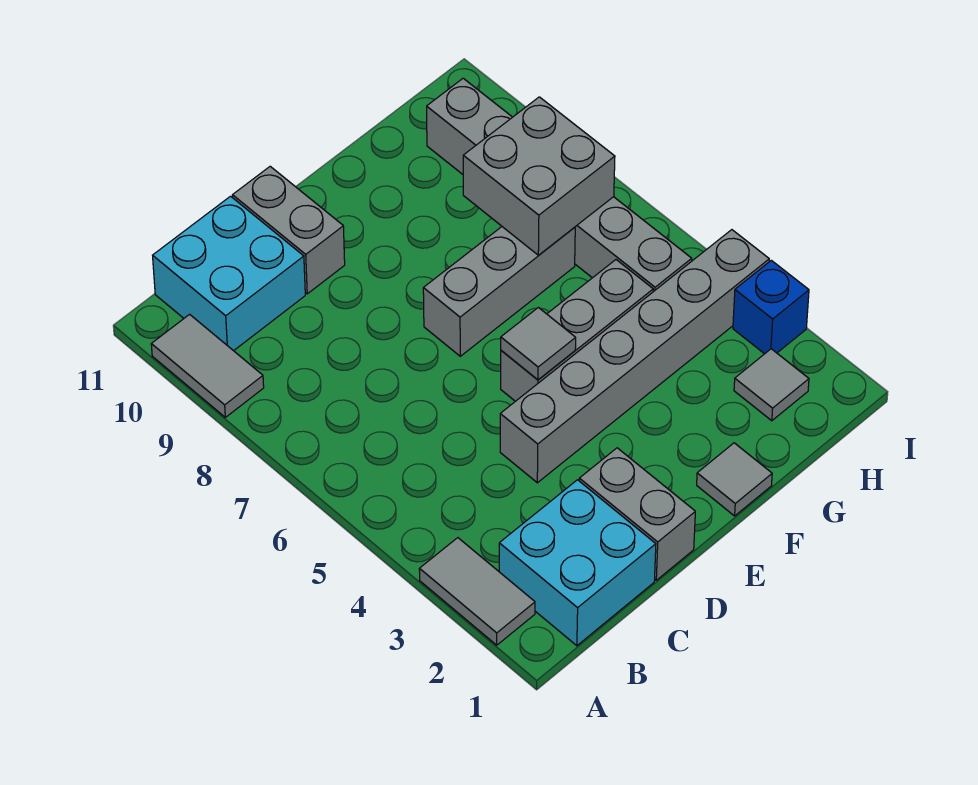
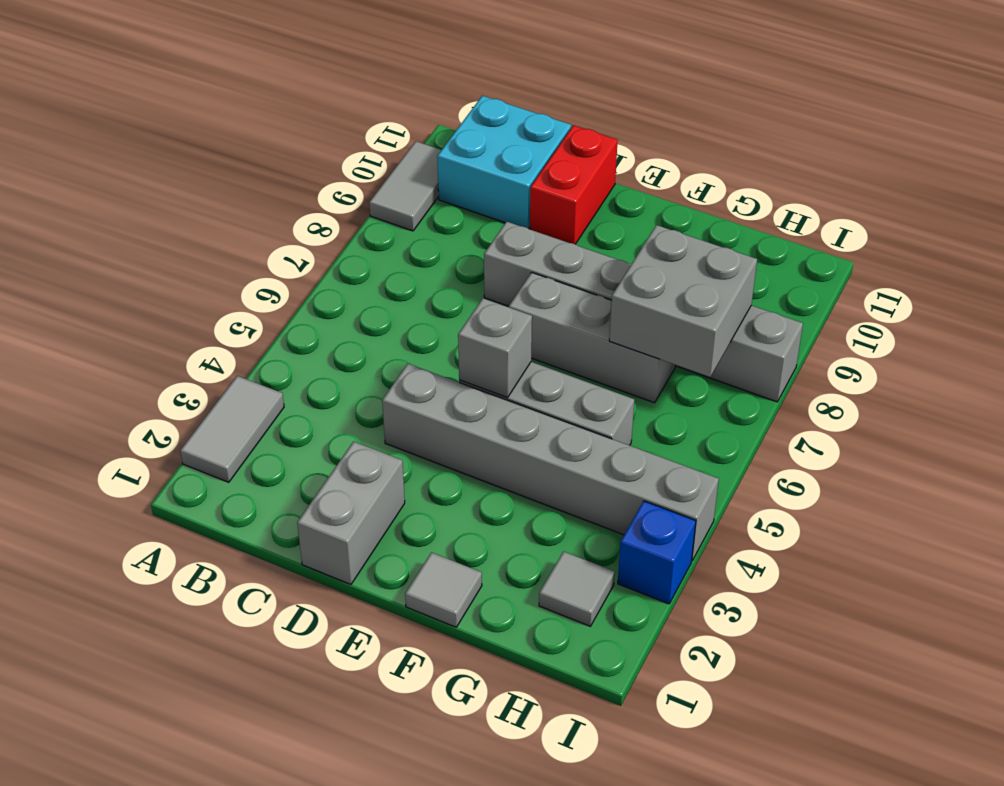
cyan brick B1:C2 level 1 -> none
grey brick D10:D11 level 1 -> red brick D10:D11 level 1
grey tile E5 level 2 -> grey brick E5 level 2
grey brick H5:H10 level 1 -> grey brick D8:I8 level 1

